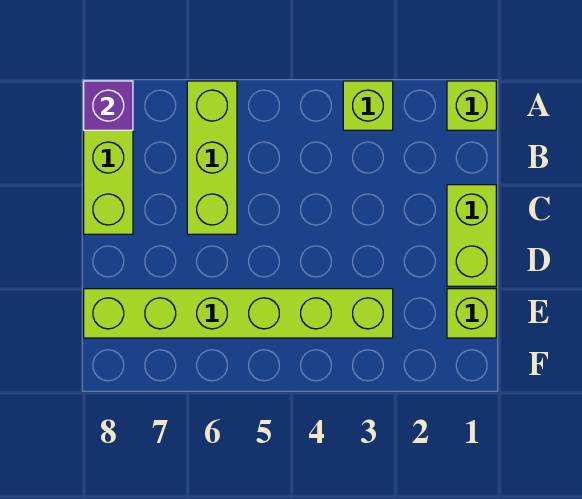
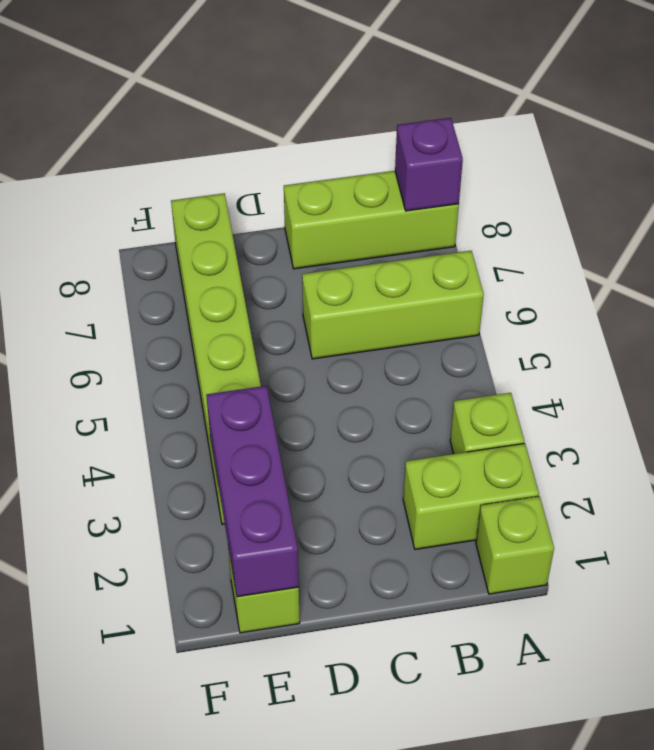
lime brick C1:D1 level 1 -> lime brick A2:B2 level 1
none -> purple brick E1:E3 level 2

